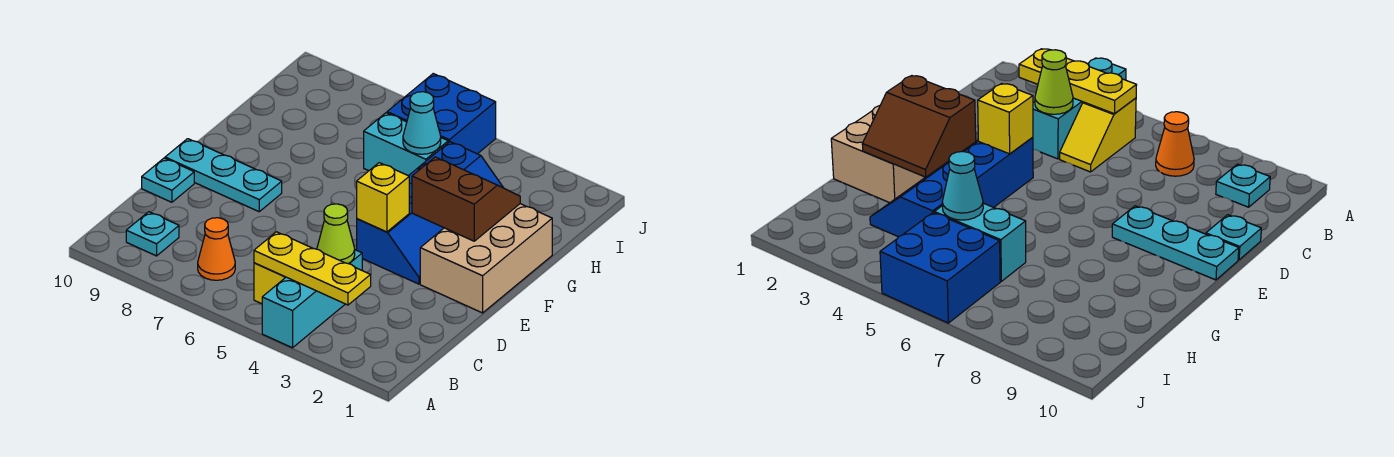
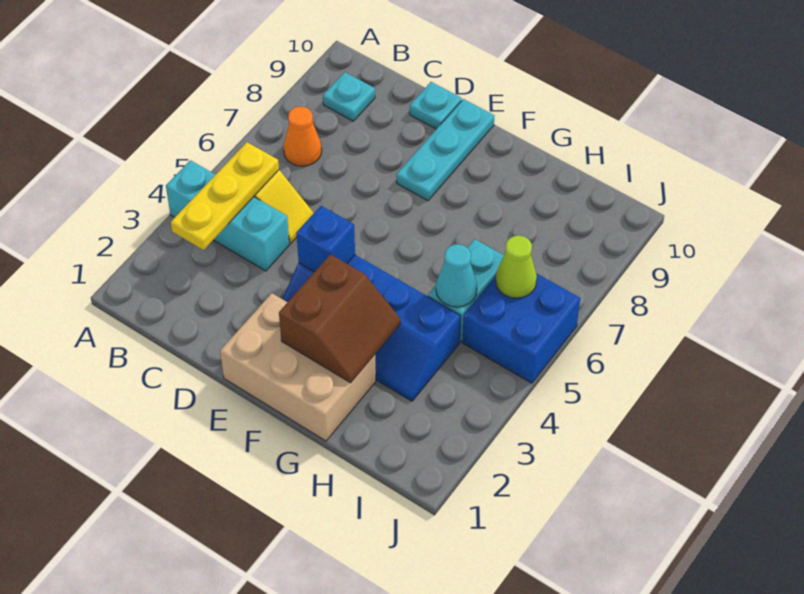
lime cone C4 level 2 -> lime cone I6 level 2
yellow brick E4 level 2 -> blue brick E4 level 2

